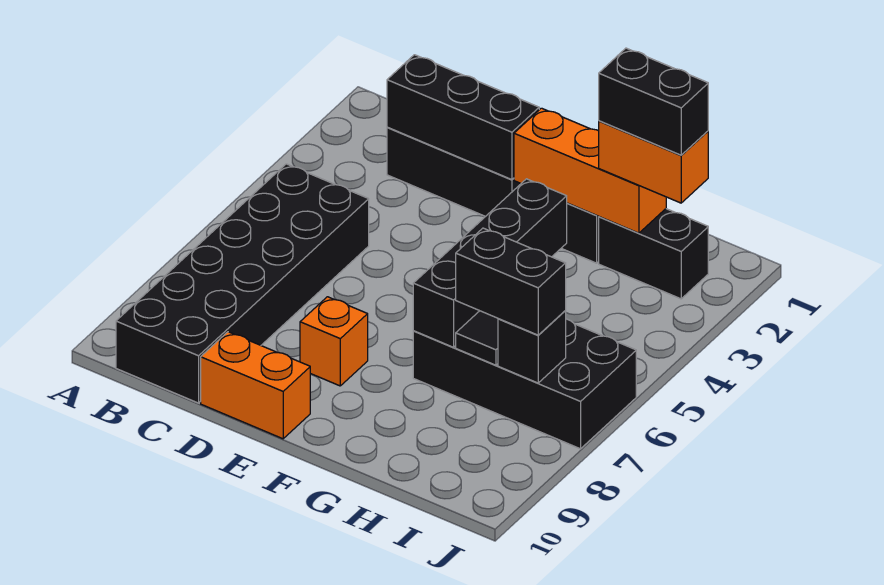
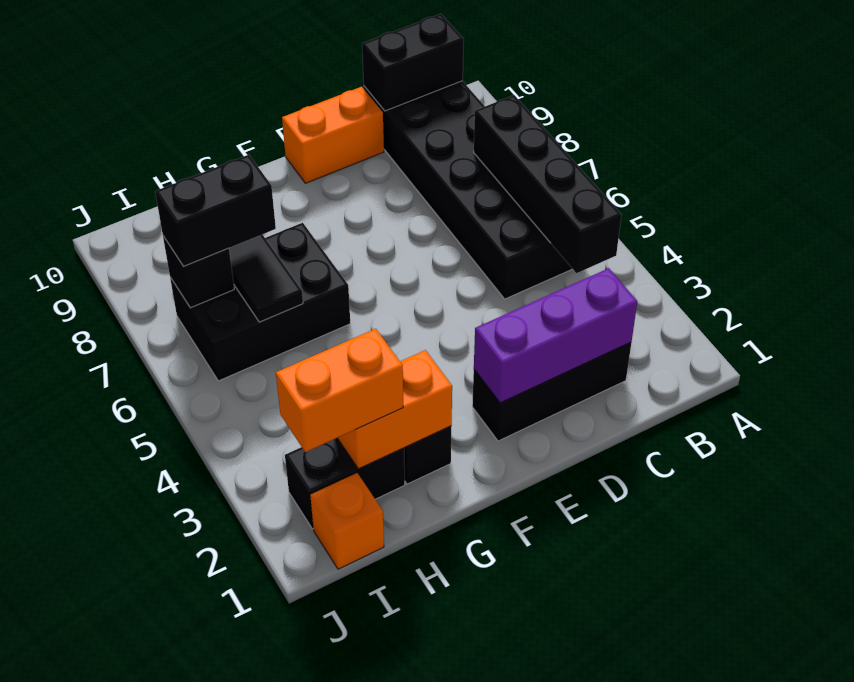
black brick C2:E2 level 2 -> purple brick C2:E2 level 2
orange brick E8 level 1 -> orange brick I1 level 1
orange brick F2:H2 level 2 -> orange brick G2:H2 level 2
black brick G4:G7 level 2 -> black brick B4:B7 level 2
black brick G6:J7 level 1 -> black brick G6:I7 level 1
black brick H2:I2 level 4 -> black brick B10:C10 level 2

